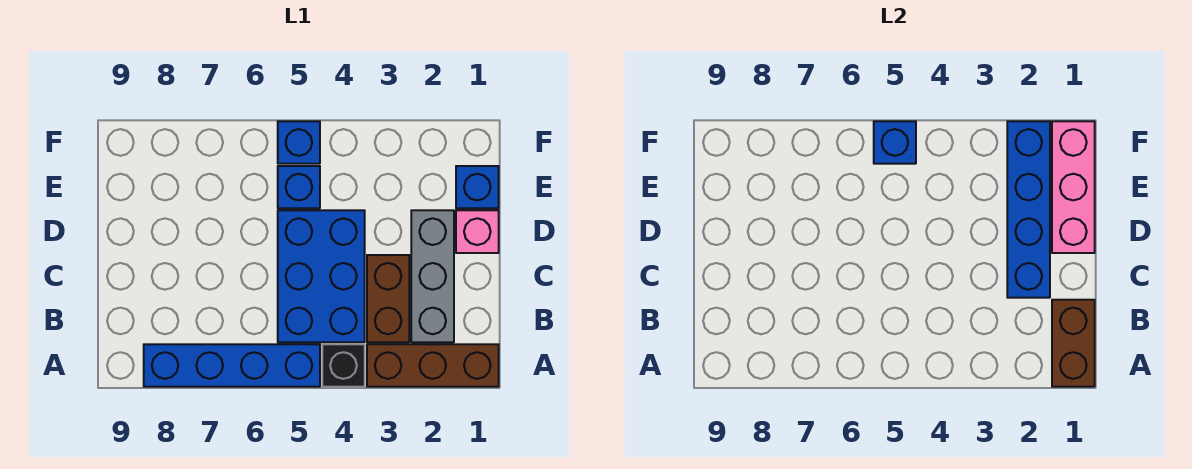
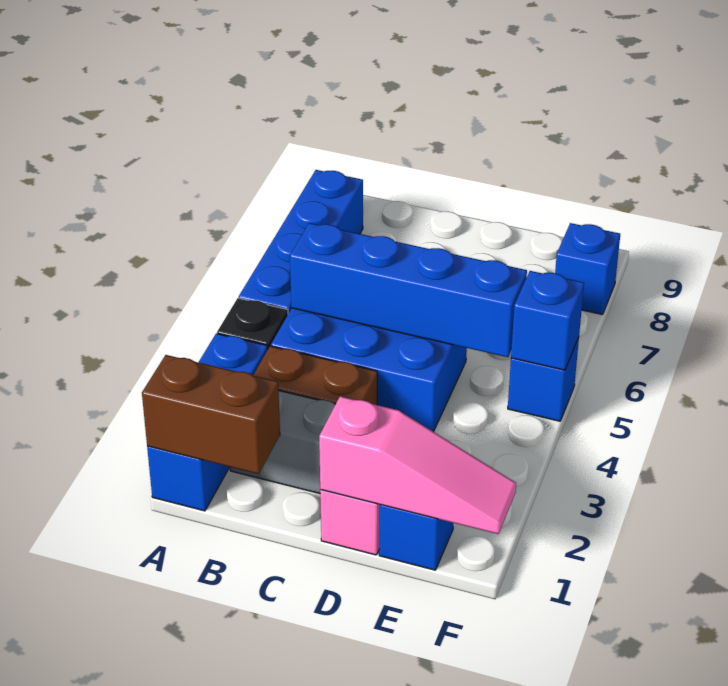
brown brick A1:A3 level 1 -> blue brick A1:A3 level 1
blue brick C2:F2 level 2 -> blue brick B5:E5 level 2
pink brick D1:F1 level 2 -> pink slope D1:F1 level 2 top D
blue brick E5 level 1 -> blue brick F8 level 1

